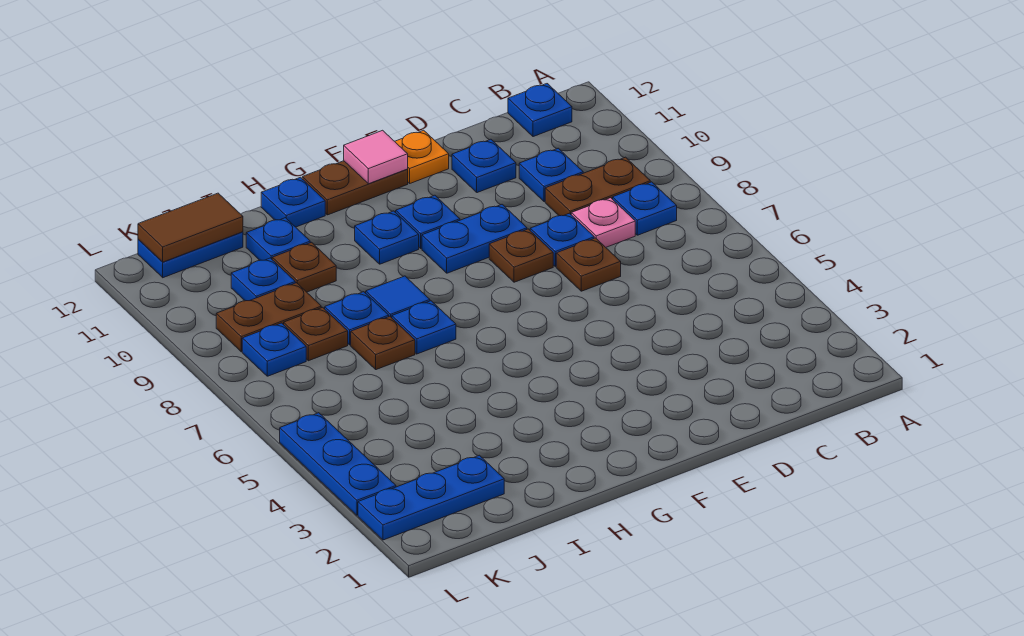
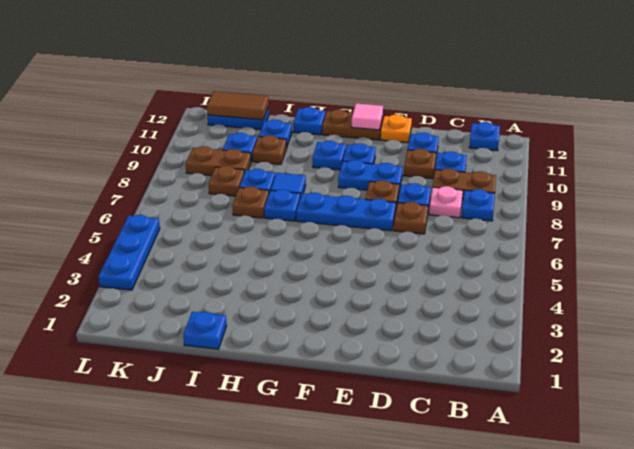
none -> brown plate D10 level 1
blue plate J2:L2 level 1 -> blue plate E7:G7 level 1
blue plate K8 level 1 -> blue plate I1 level 1

